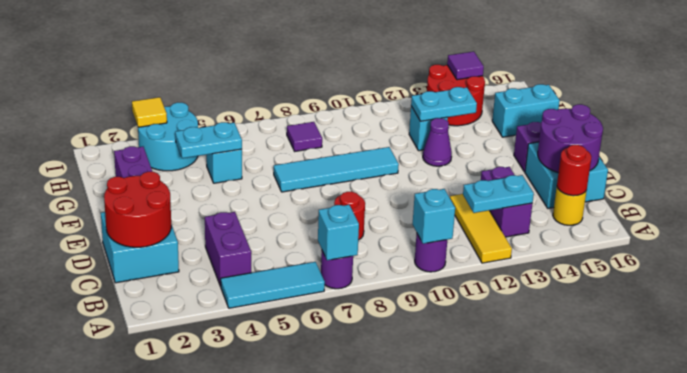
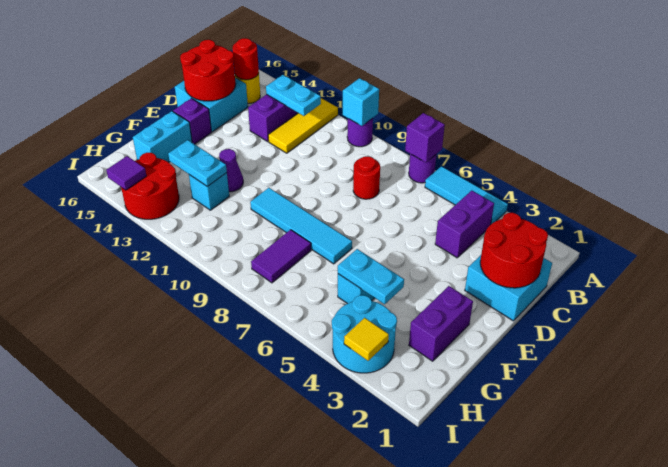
cyan brick A7 level 2 -> purple brick A7 level 2
purple round brick C15:D16 level 2 -> red round brick C15:D16 level 2
cyan brick G15:G16 level 1 -> cyan brick F15:G15 level 1
purple tile H8 level 1 -> purple tile G8:H8 level 1

